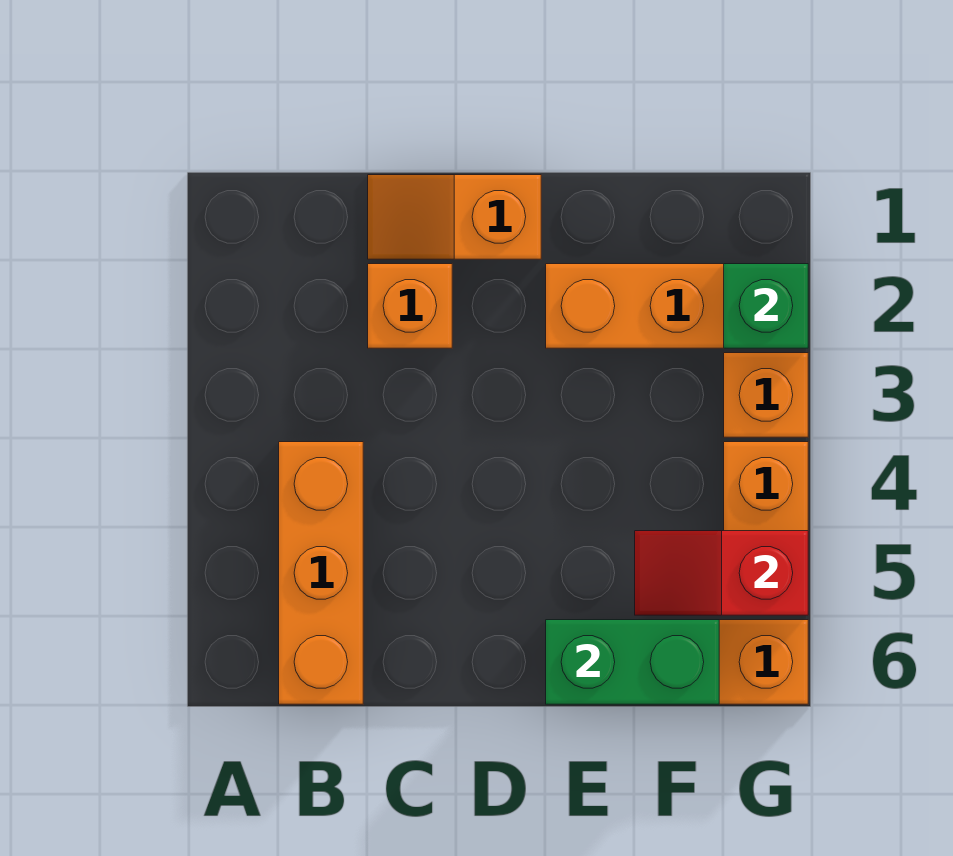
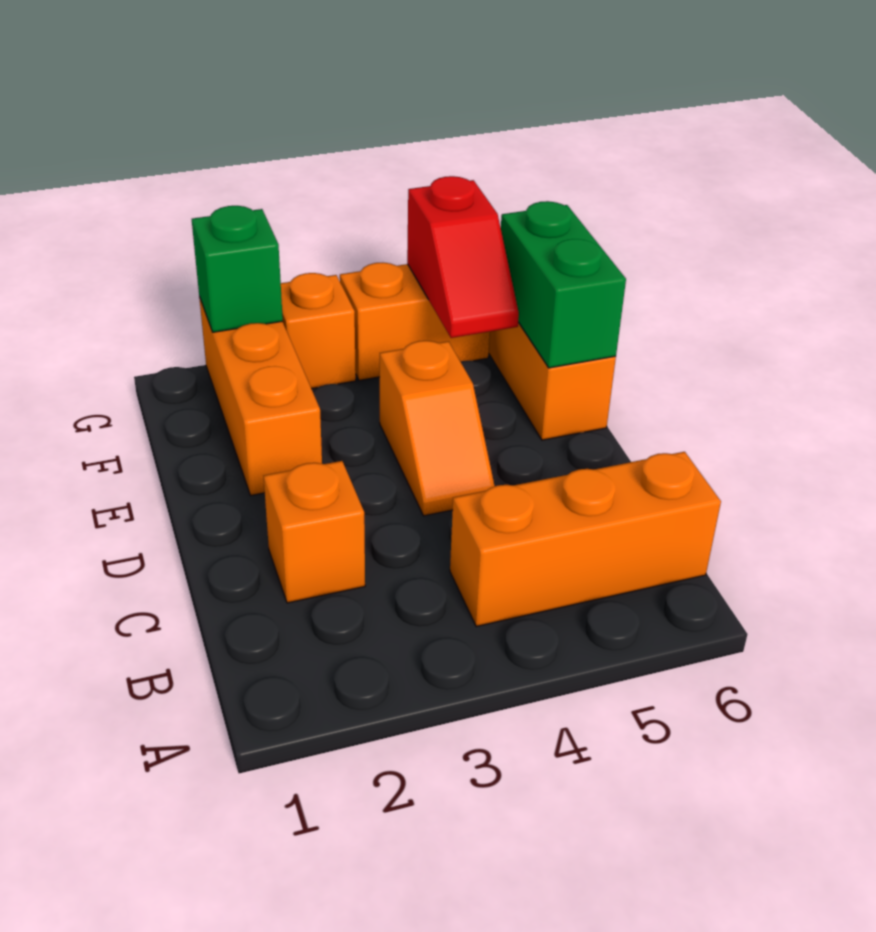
orange slope C1:D1 level 1 top D -> orange slope D4:E4 level 1 top E

